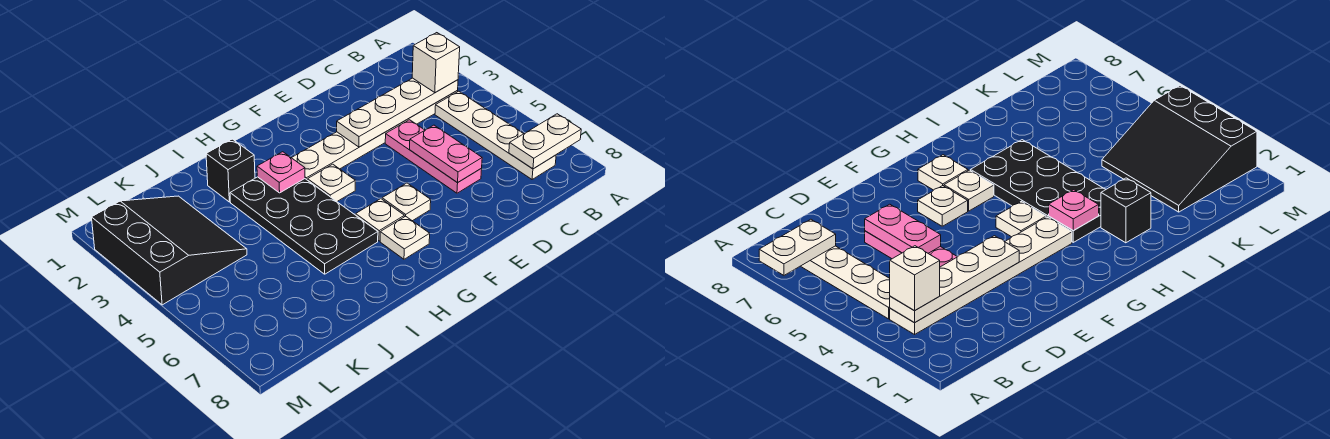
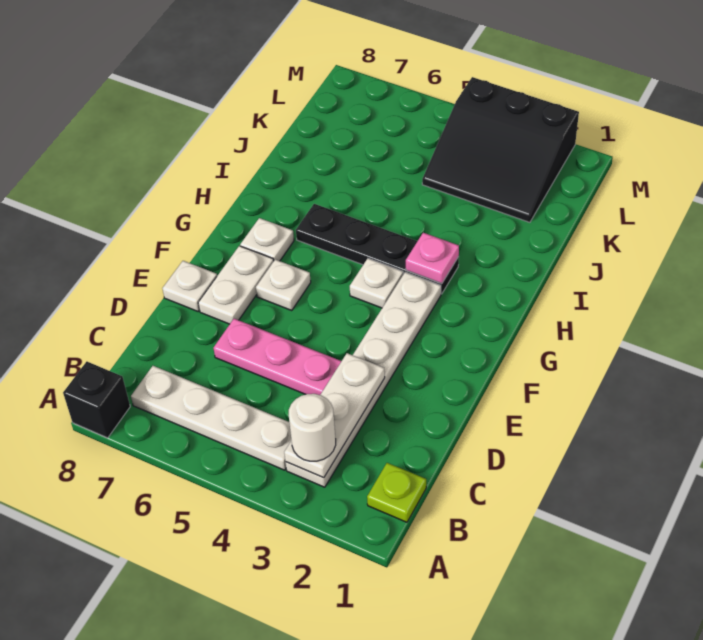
white plate A7:B7 level 2 -> white plate E7:F7 level 1
none -> lime plate B1 level 1
white plate B3:E3 level 2 -> white plate B3:D3 level 2
white brick B3 level 3 -> white round brick B3 level 3
pink plate D5:D6 level 2 -> none
white plate G6 level 1 -> white plate E8 level 1
black plate H3:I6 level 1 -> black plate H3:H6 level 1
black brick I2 level 1 -> black brick A8 level 1

